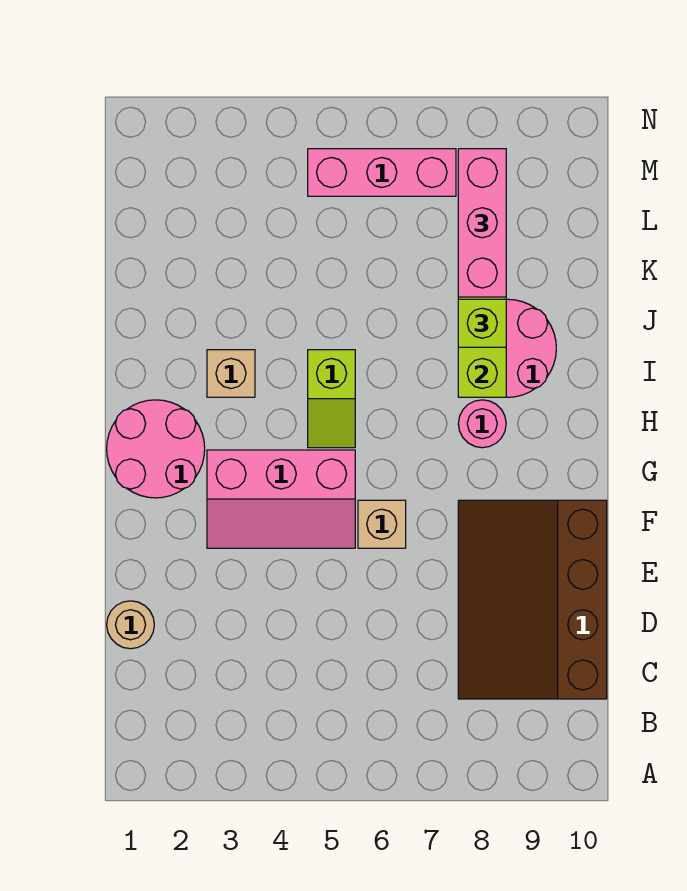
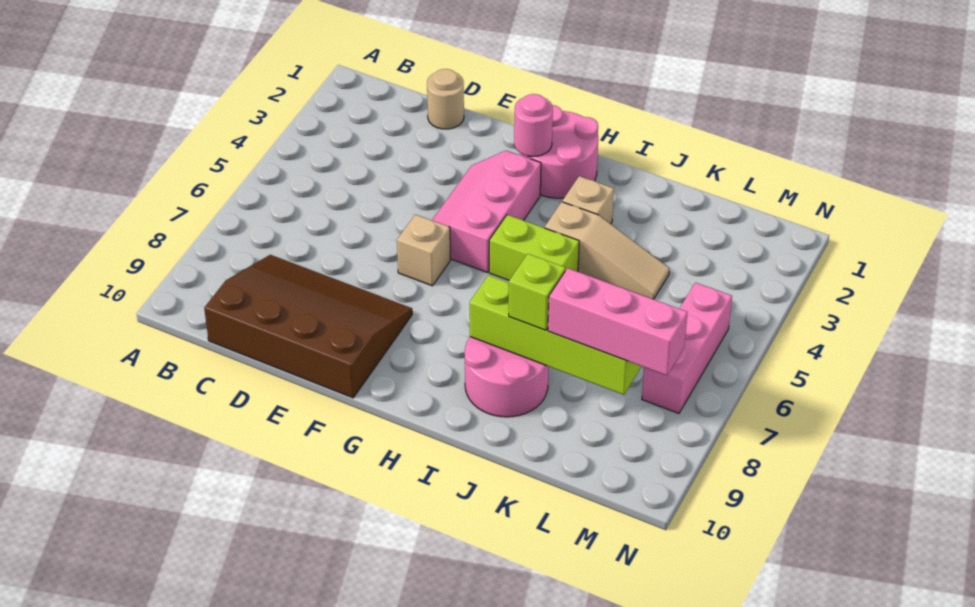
lime slope H5:I5 level 1 top I -> lime brick H5:I5 level 1
pink round brick H8 level 1 -> pink round brick G2 level 2
none -> tan slope I4:K4 level 1 top I

